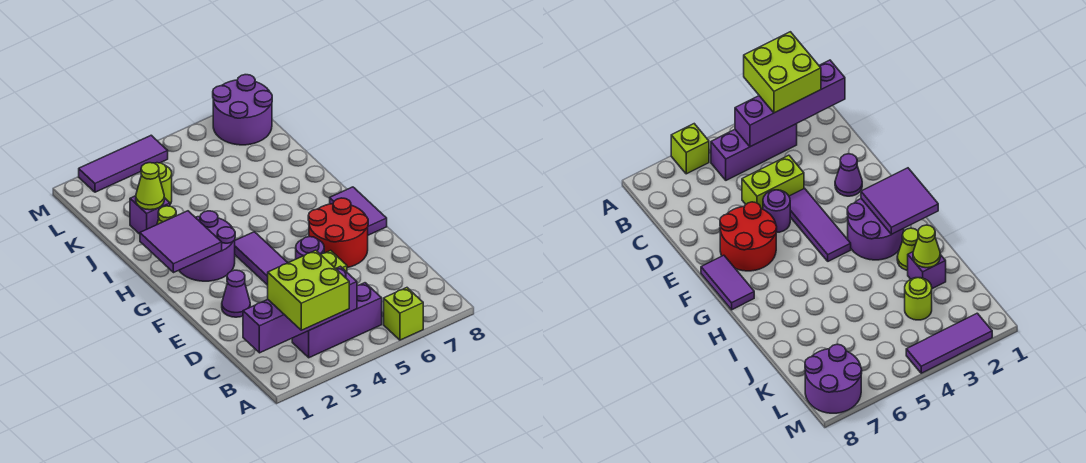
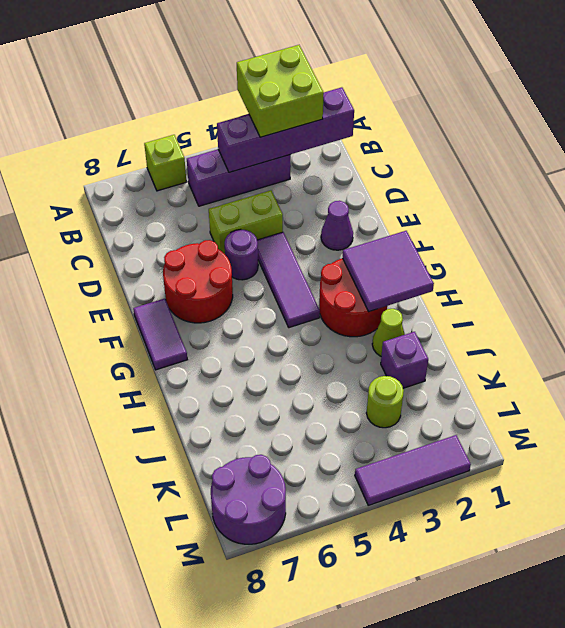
purple round brick G2:H3 level 1 -> red round brick G2:H3 level 1
lime cone J2 level 2 -> none

